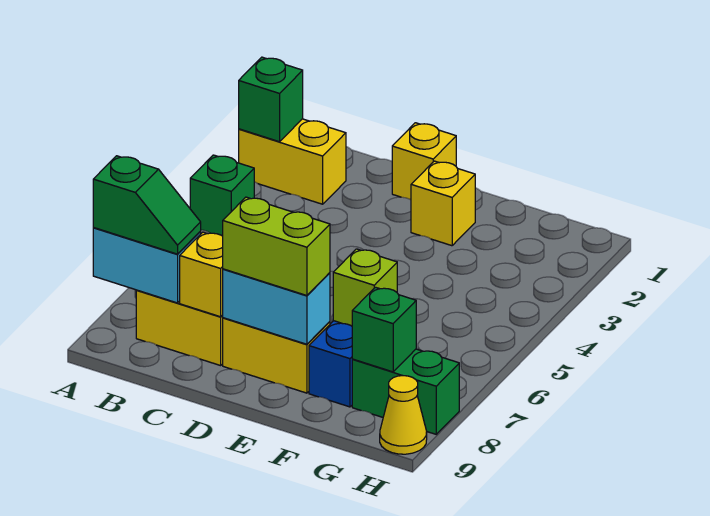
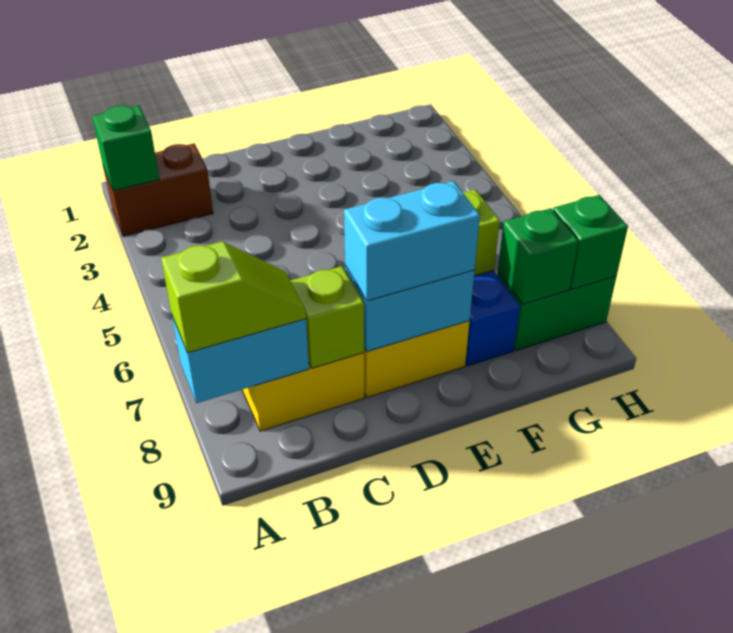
yellow brick A2:B2 level 1 -> brown brick A2:B2 level 1
green brick A4 level 1 -> green brick H8 level 2
green slope A8:B8 level 3 top A -> lime slope A8:B8 level 3 top A
yellow brick C8 level 2 -> lime brick C8 level 2
yellow brick D1 level 1 -> none
lime brick D8:E8 level 3 -> cyan brick D8:E8 level 3
yellow brick E2 level 1 -> none
yellow cone H9 level 1 -> none

